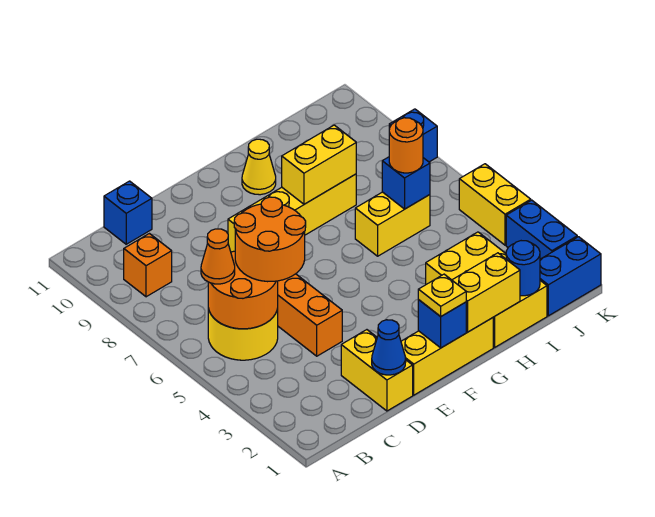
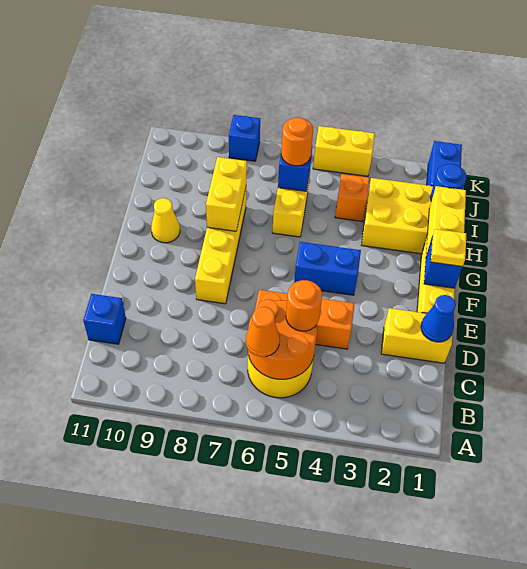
orange brick B9 level 1 -> orange brick I4 level 1
orange round brick C5:D6 level 3 -> orange round brick C5 level 3
blue brick K2:K3 level 1 -> blue brick F4:F5 level 1

